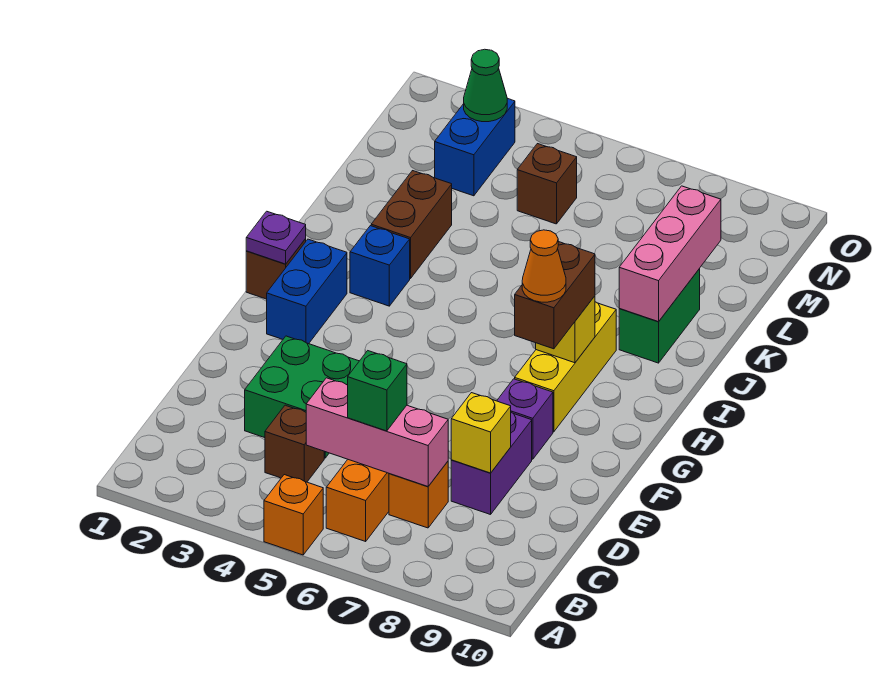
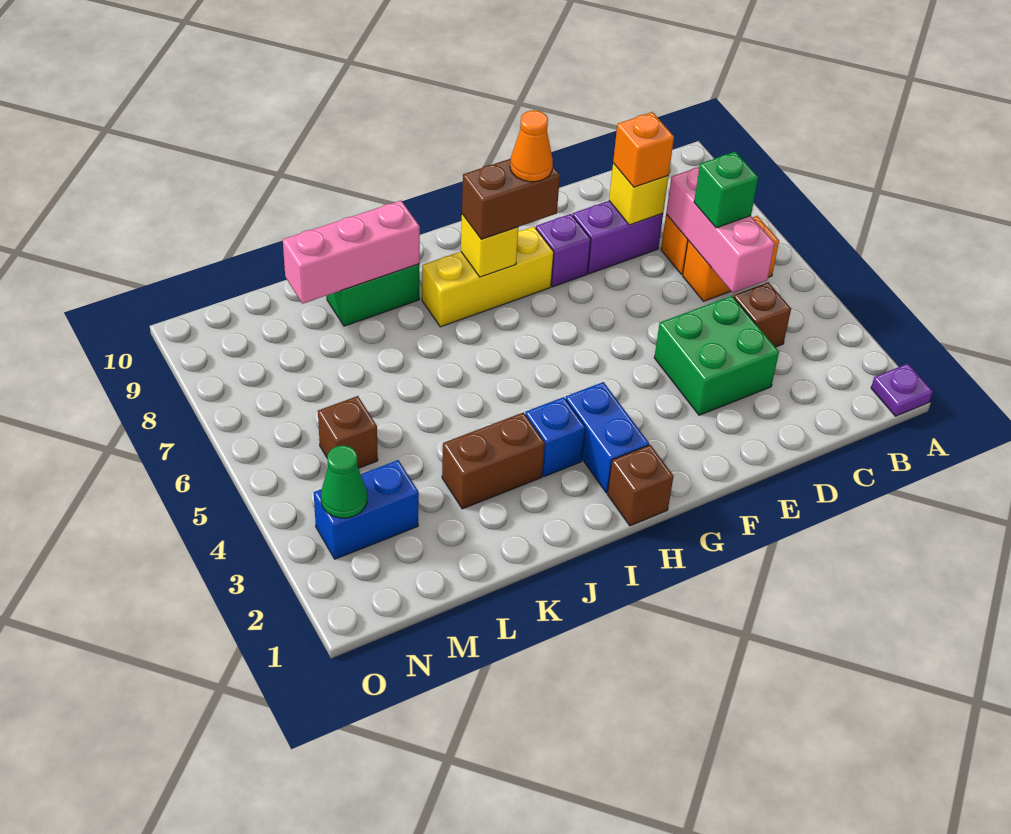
orange brick A5 level 1 -> orange brick D8 level 3
blue brick G2:H2 level 1 -> blue brick H2:H3 level 1
purple plate H1 level 2 -> purple plate A1 level 1

